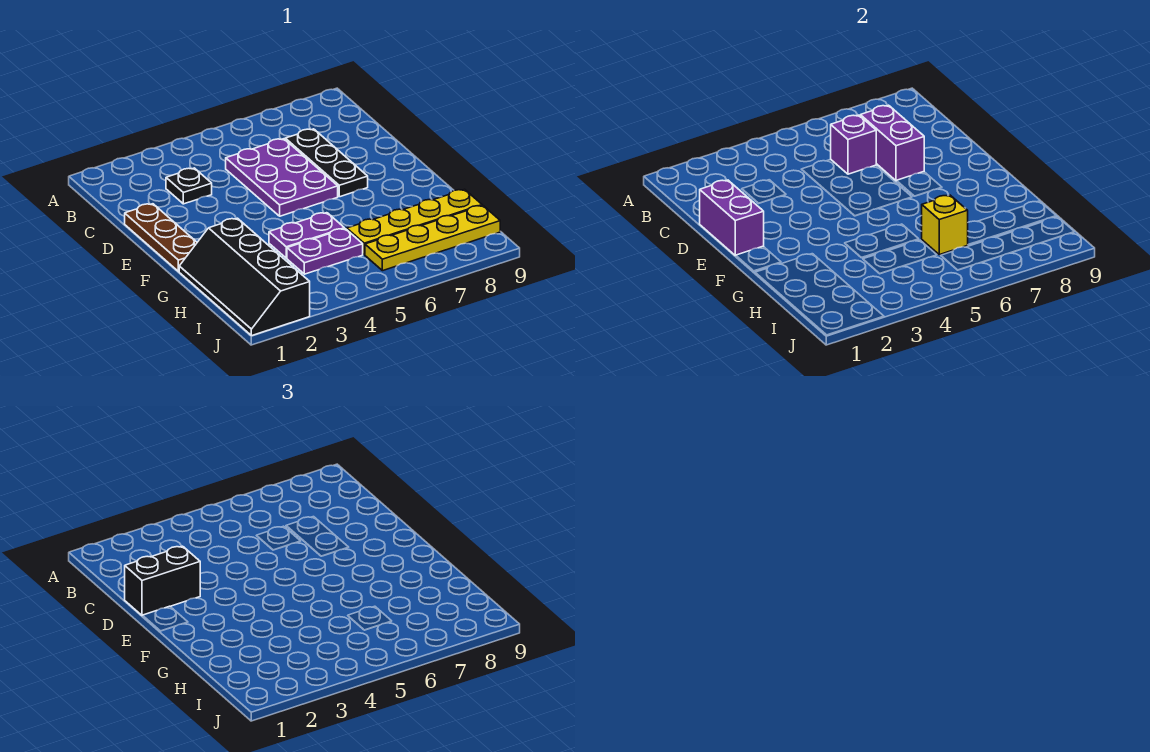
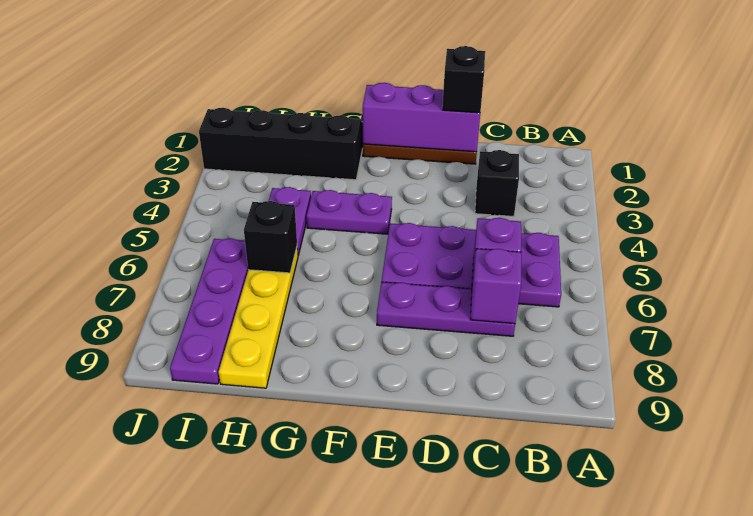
black plate C3 level 1 -> black brick C3 level 1
purple plate C5:E6 level 1 -> purple plate B5:E6 level 1
black plate C7:E7 level 1 -> purple plate C7:E7 level 1
purple brick C7:D7 level 2 -> purple brick C7 level 2
purple brick D1:E1 level 2 -> purple brick D1:F1 level 2
black brick D1:D2 level 3 -> black brick D1 level 3
purple plate G4:G5 level 1 -> purple plate F4:G4 level 1
yellow brick H6 level 2 -> black brick H6 level 2
yellow plate I6:I9 level 1 -> purple plate I6:I9 level 1

